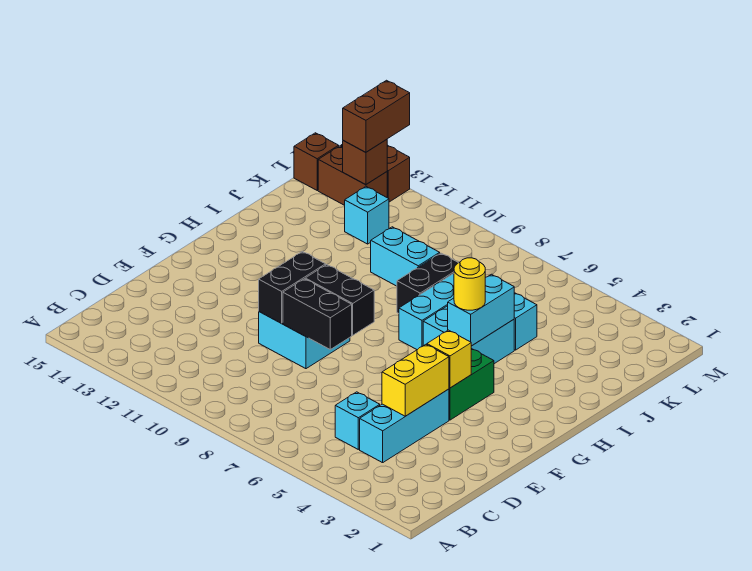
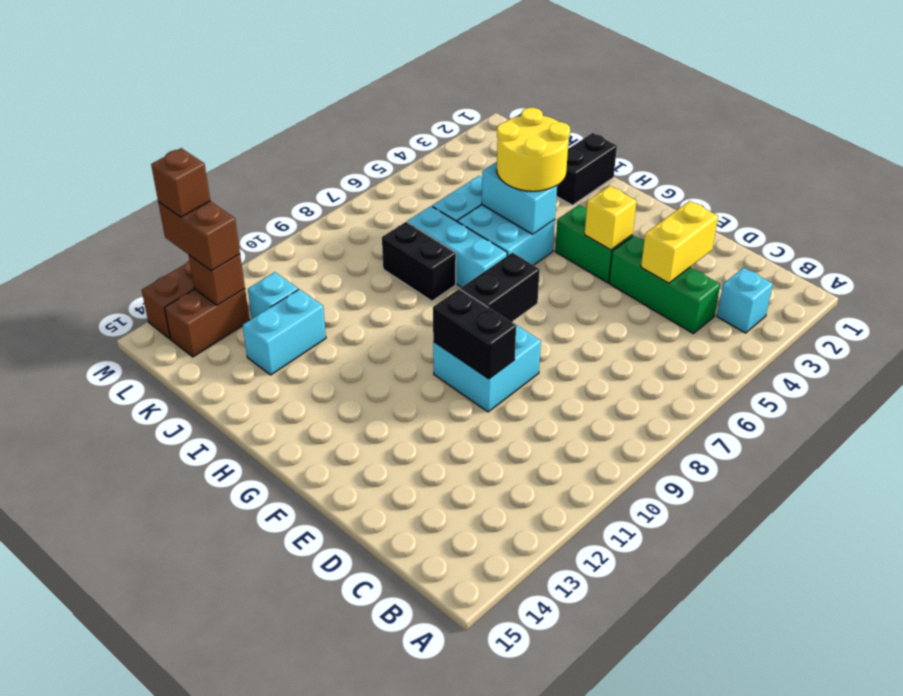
cyan brick C4:E4 level 1 -> green brick C4:E4 level 1
cyan brick C5 level 1 -> cyan brick B3 level 1
yellow brick D4:E4 level 2 -> yellow brick D3:D4 level 2
black brick E8:E9 level 2 -> black brick I1:I2 level 1
yellow round brick H5 level 3 -> yellow round brick H4:I5 level 3
cyan brick J9:J10 level 1 -> cyan brick J12:J13 level 1
brown brick L15 level 1 -> brown brick M13 level 4

